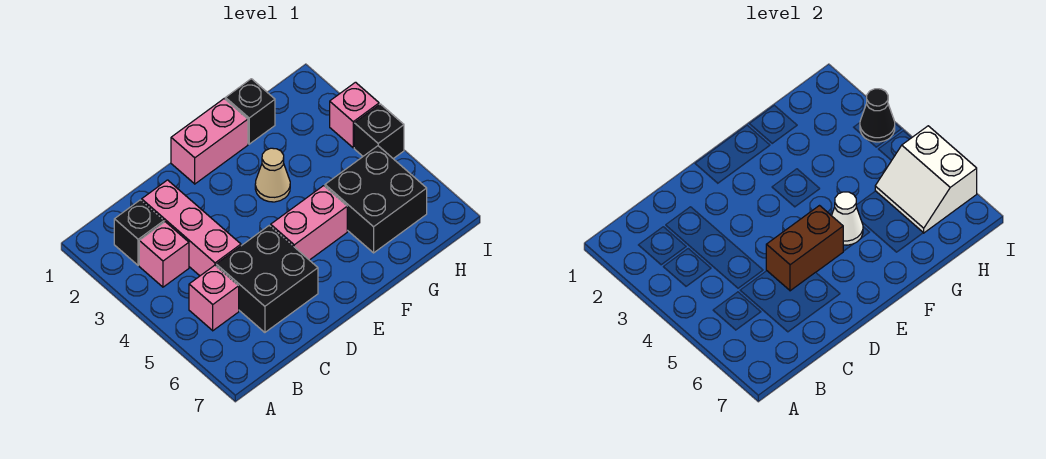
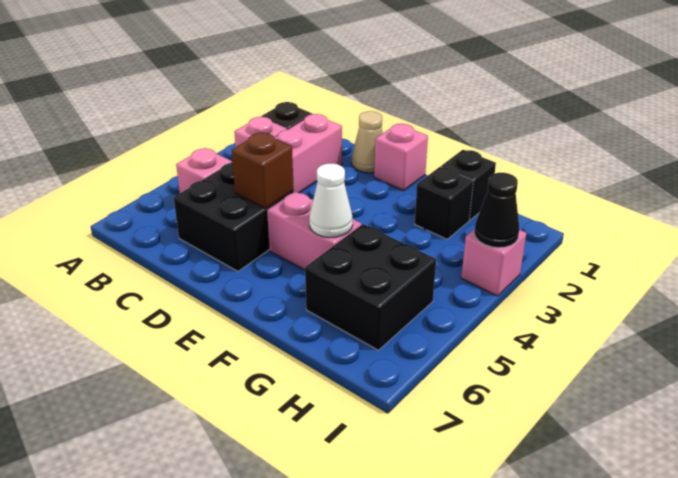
brown brick D5:E5 level 2 -> brown brick D5 level 2
pink brick E1:F1 level 1 -> pink brick E1 level 1
tan cone F3 level 1 -> tan cone D1 level 1
white slope H5:I6 level 2 top I -> none
black brick I4 level 1 -> black brick G2 level 1

